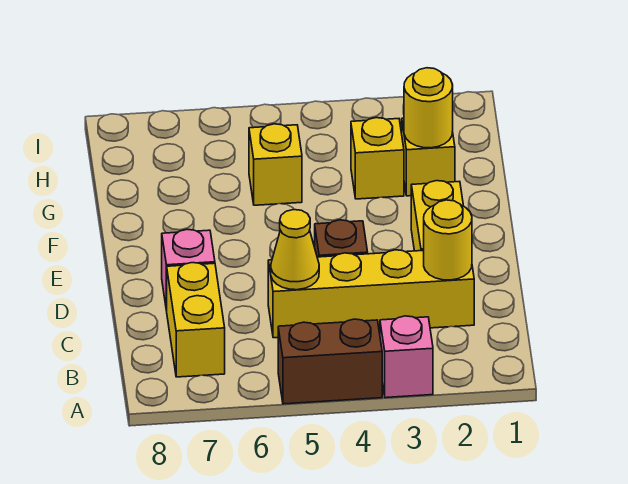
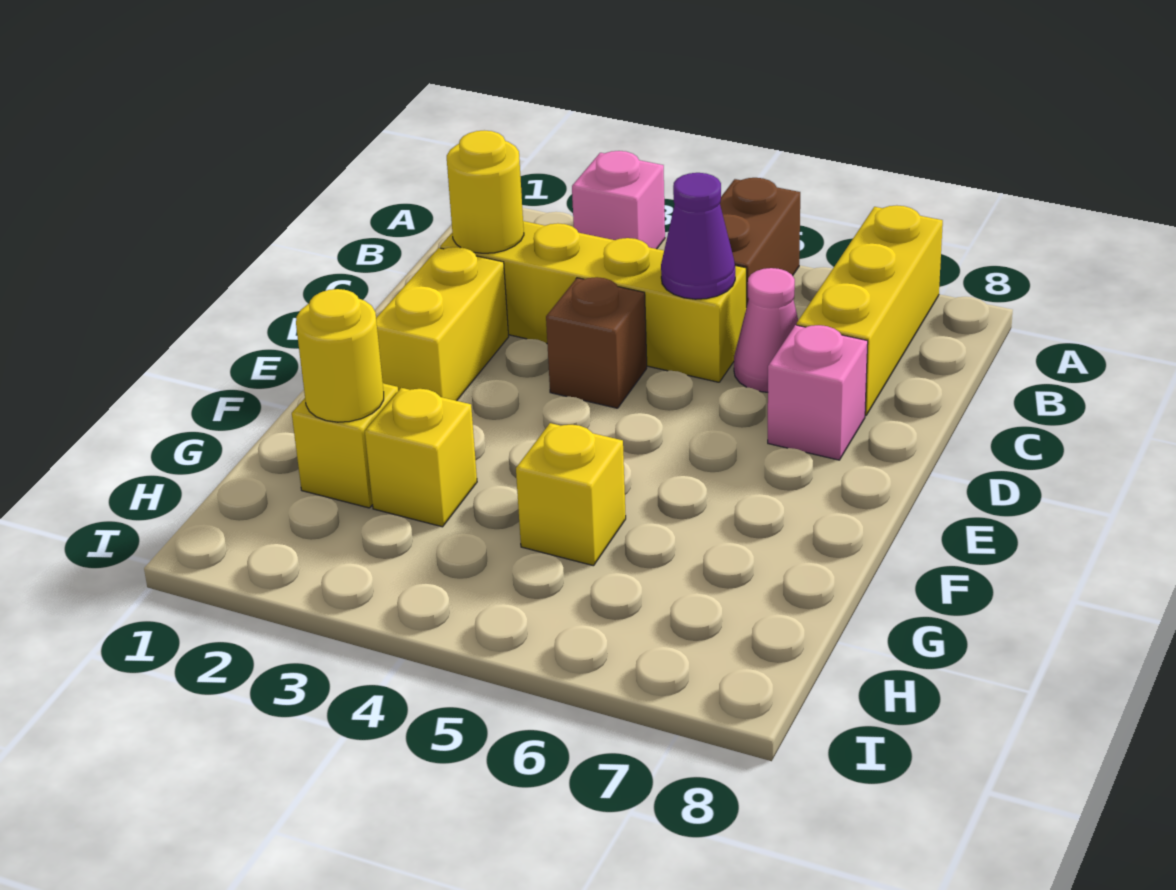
brown brick A4:A5 level 1 -> brown brick A5:B5 level 1
yellow brick B7:C7 level 1 -> yellow brick A7:C7 level 1
yellow cone C5 level 2 -> purple cone C5 level 2
none -> pink cone C6 level 1

